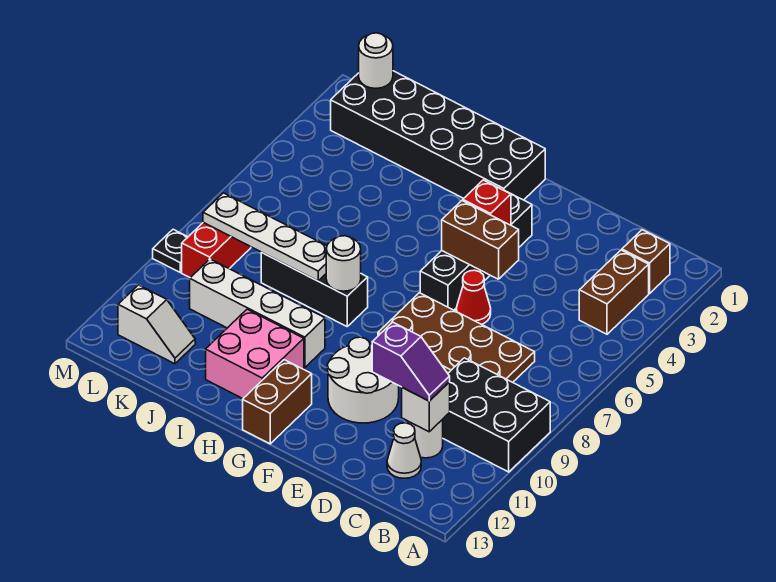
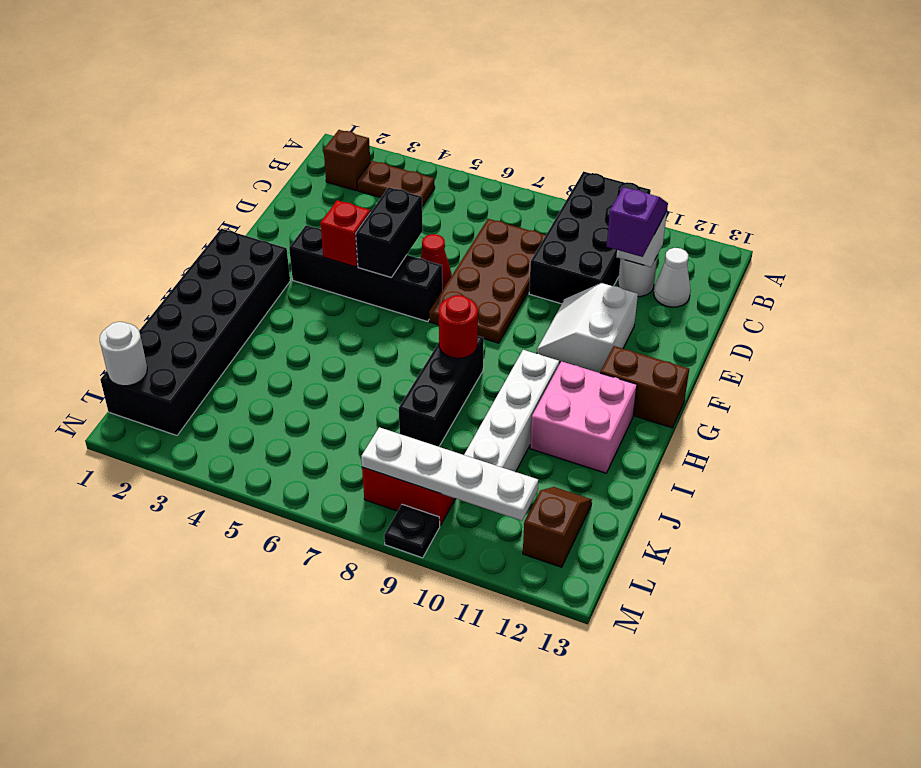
black brick A9:C10 level 1 -> black brick A9:D10 level 1
brown brick B3:B4 level 1 -> brown plate B3:B4 level 1
brown brick E5:F5 level 2 -> black brick E5:F5 level 2
white round brick E10:F11 level 1 -> white slope E10:F11 level 1 top 11
white round brick H8 level 2 -> red round brick H8 level 2
white plate I8:L8 level 2 -> white plate L8:L11 level 2
white slope K12:L12 level 1 top L -> brown slope K12:L12 level 1 top L

